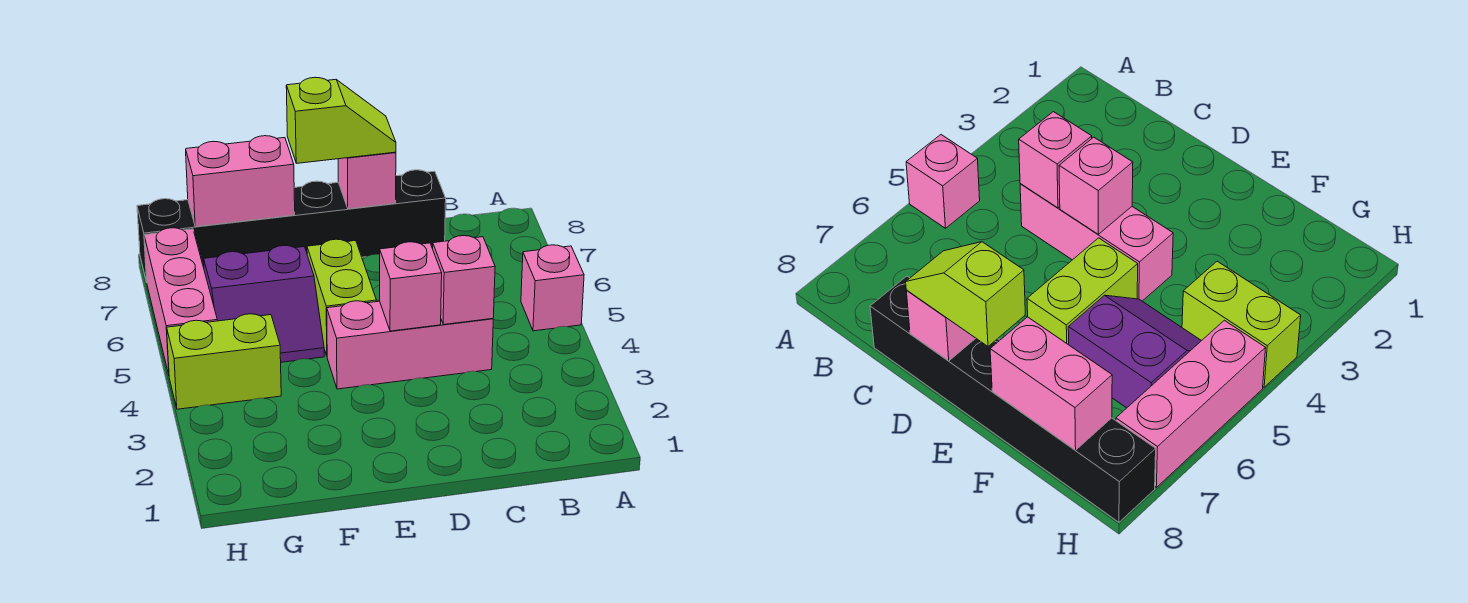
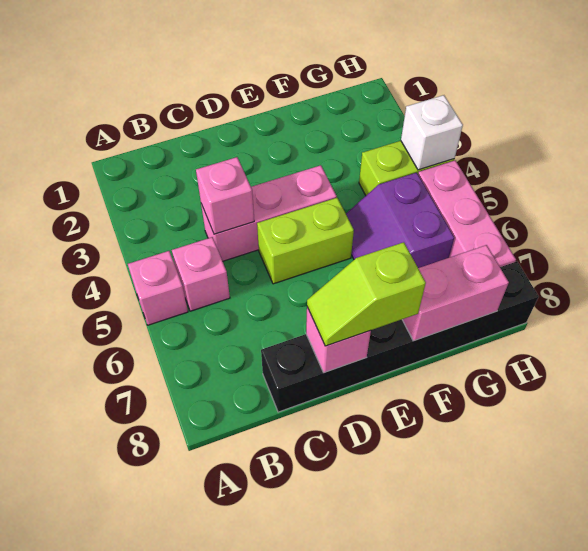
pink brick D4 level 2 -> pink brick B5 level 1
lime brick E5:E6 level 1 -> lime brick D5:E5 level 1
purple slope F5:G6 level 1 top 6 -> purple slope F5:G6 level 1 top G
none -> white brick H4 level 2

